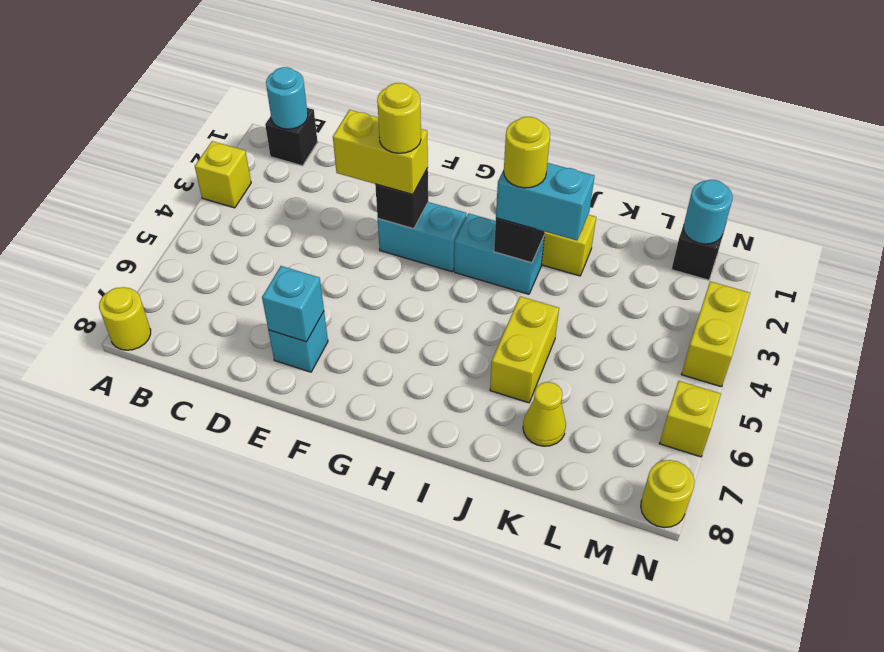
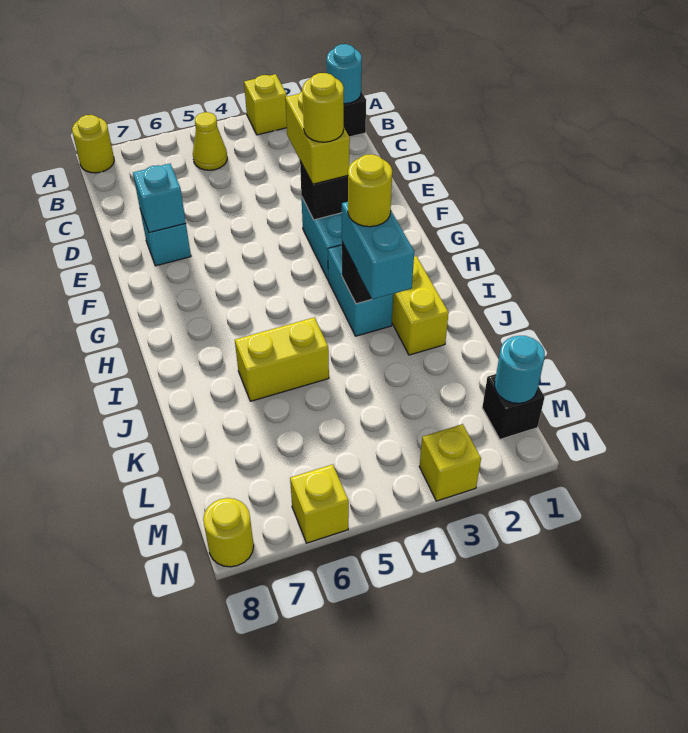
yellow cone K7 level 1 -> yellow cone B5 level 1
yellow brick N3:N4 level 1 -> yellow brick N3 level 1

